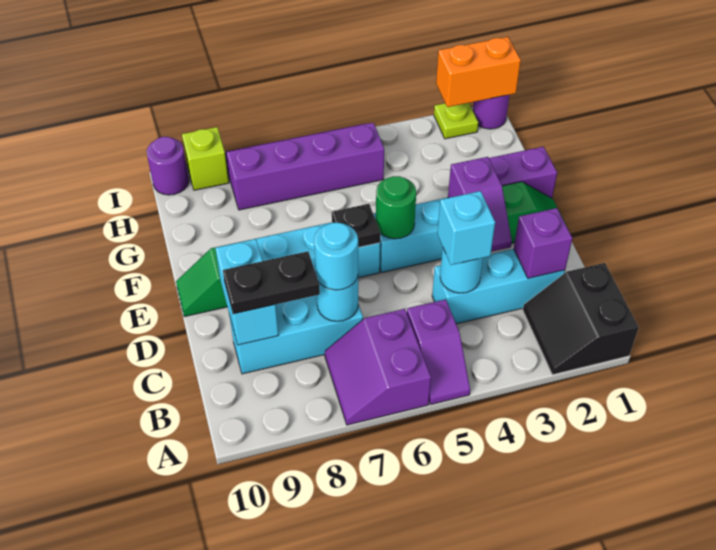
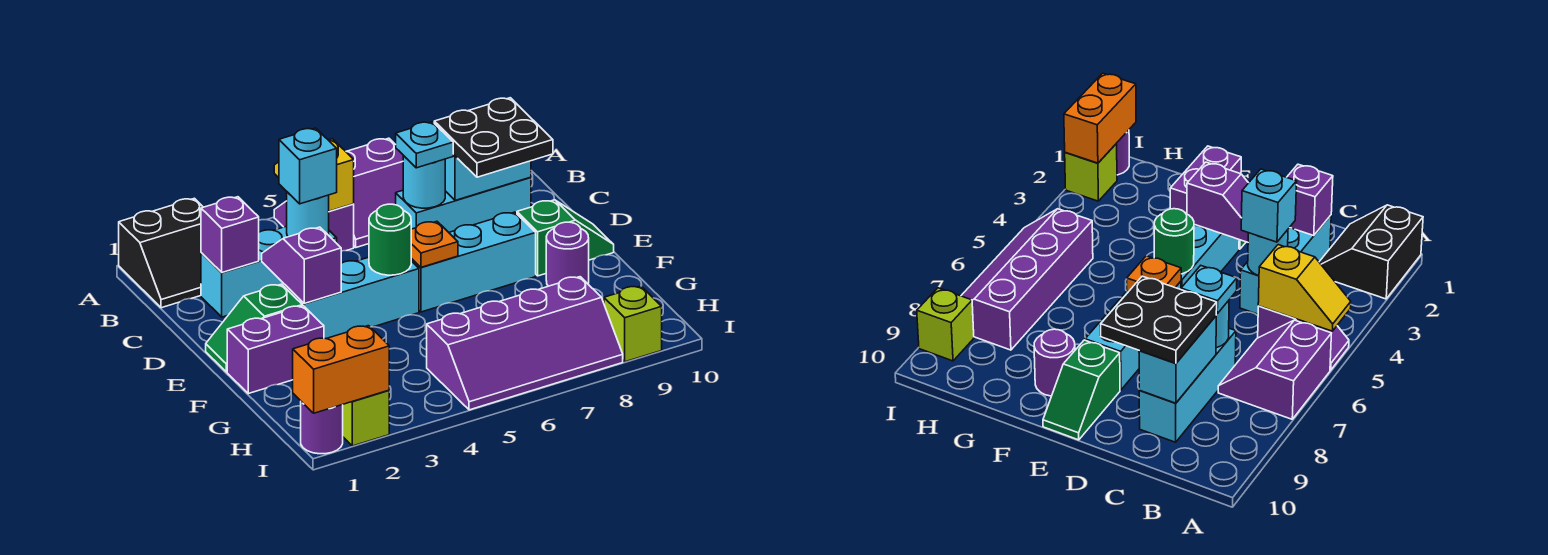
black slope A1:B2 level 1 top 1 -> black slope A1:B2 level 1 top A
none -> yellow slope A5:B5 level 2 top B
purple slope A6:B7 level 1 top 6 -> purple slope A6:B7 level 1 top A
cyan round brick C7 level 3 -> cyan plate C7 level 3
black plate C8:C9 level 3 -> black plate C8:D9 level 3
cyan brick C9:D9 level 2 -> cyan brick C8:C9 level 2
black plate E6 level 2 -> orange plate E6 level 2
lime plate I2 level 1 -> lime brick I2 level 1
purple round brick I10 level 1 -> purple round brick F9 level 1

